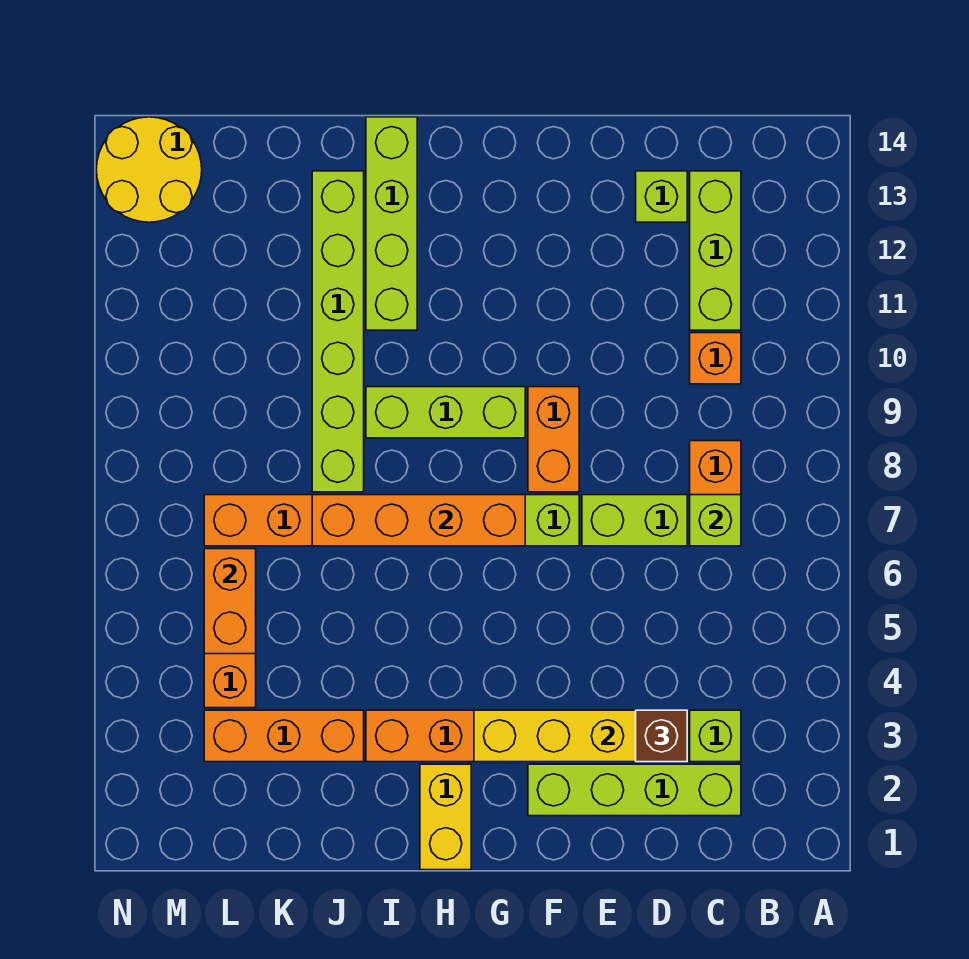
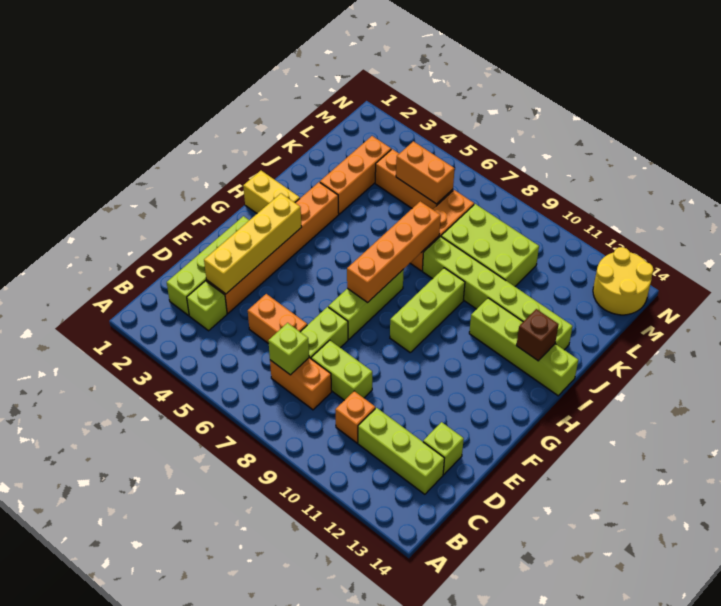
brown brick D3 level 3 -> brown brick I13 level 2
none -> lime brick D8:D9 level 1
orange brick F8:F9 level 1 -> orange brick D5:D6 level 1
none -> lime brick K8:L10 level 1

